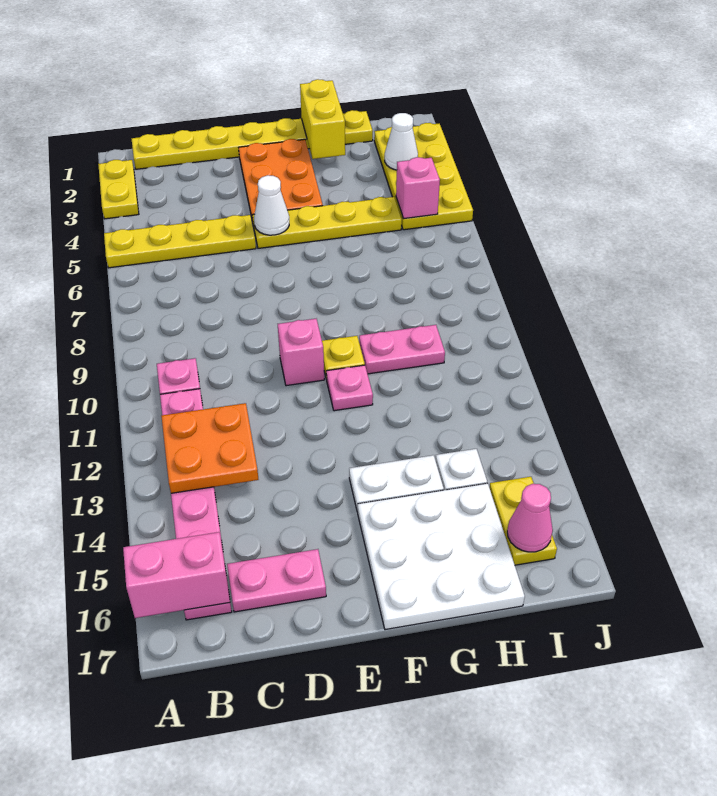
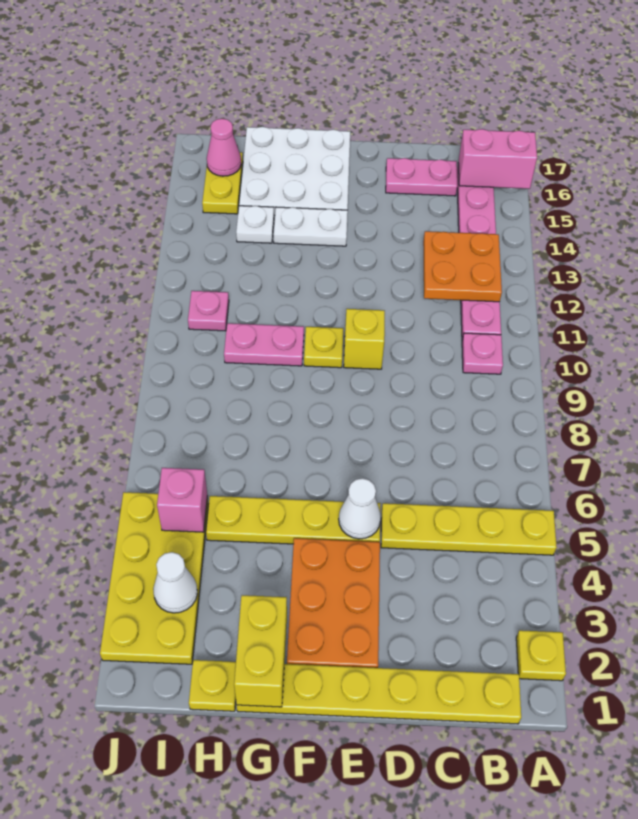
yellow plate A2:A3 level 1 -> yellow plate A2 level 1
pink brick E10 level 1 -> yellow brick E10 level 1
pink plate F11 level 1 -> pink plate I11 level 1

